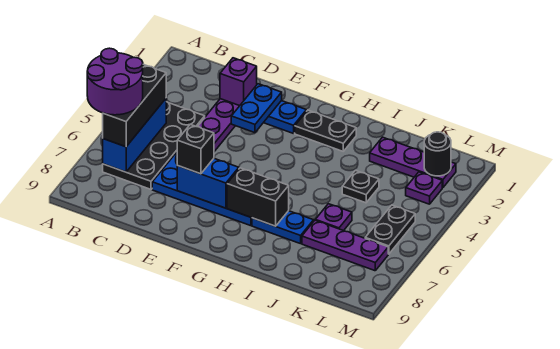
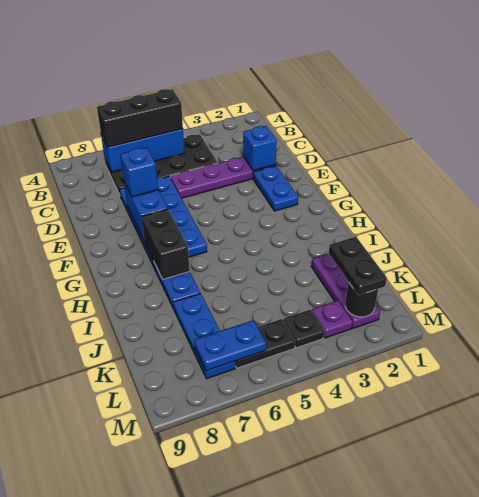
purple round brick A6:B7 level 4 -> none
purple brick D2 level 2 -> blue brick D2 level 2
blue plate E2:E3 level 2 -> blue plate L6:L7 level 2
black brick E7 level 3 -> blue brick E7 level 3
black plate G2:H2 level 1 -> black plate K2:L2 level 3
black plate J4 level 1 -> black plate L4 level 1
purple plate J6 level 1 -> none
purple plate J7:L7 level 1 -> blue plate J7:L7 level 1

